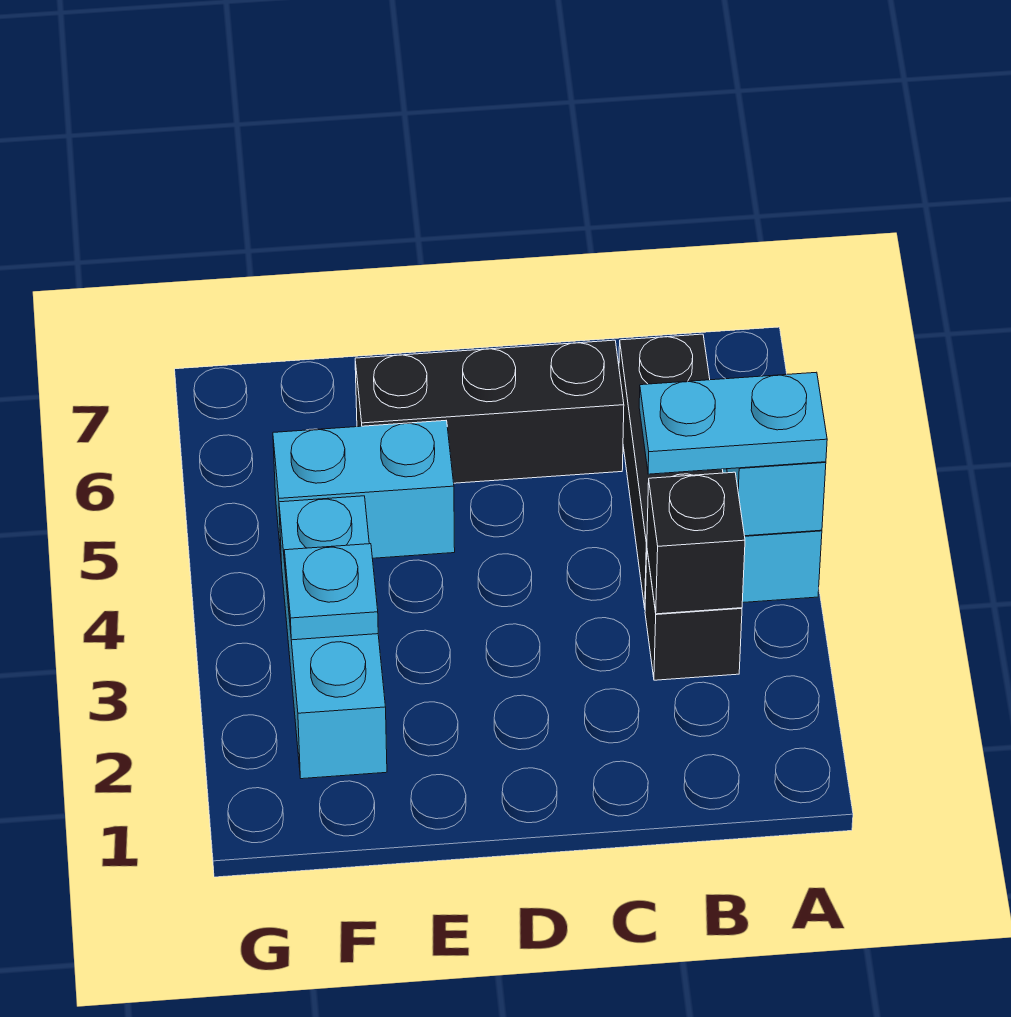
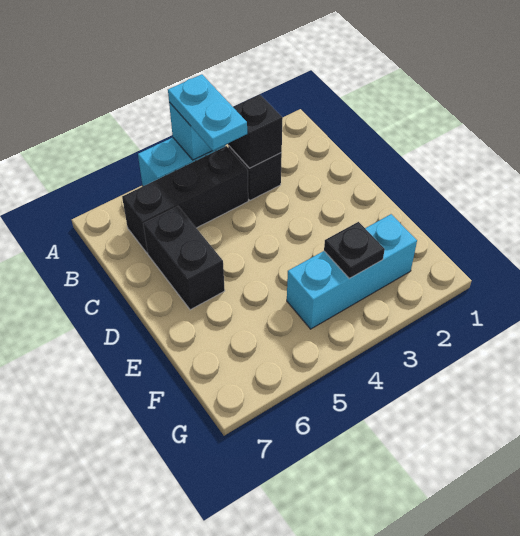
black brick C6:E6 level 1 -> black brick C6:D6 level 1
cyan brick E5:F5 level 1 -> none
cyan plate F3 level 2 -> black plate F3 level 2

